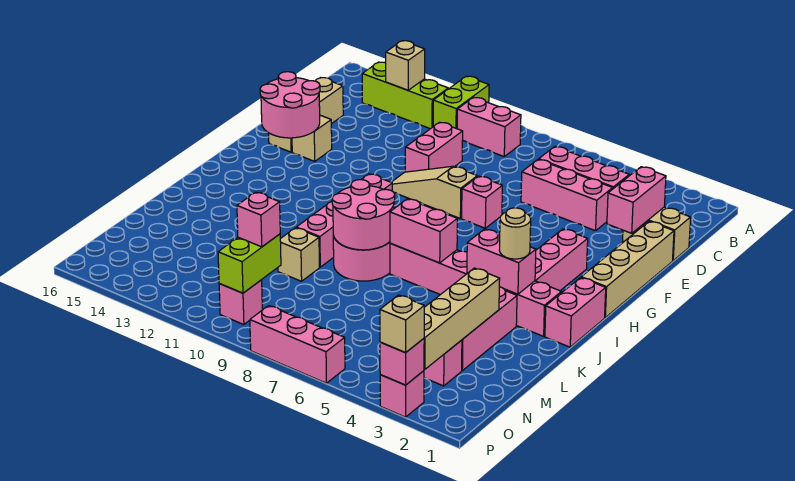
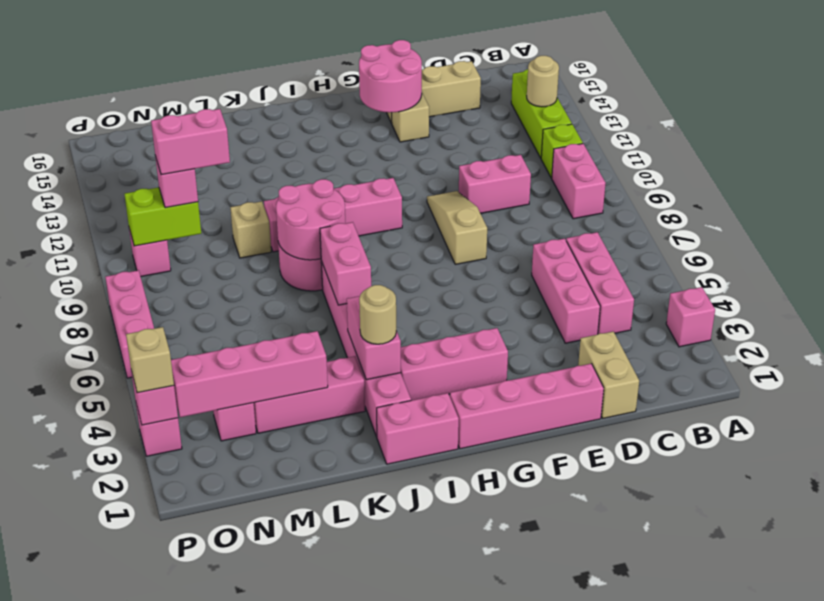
lime brick A11:B11 level 1 -> lime brick B11 level 1
tan brick B13 level 2 -> tan round brick B13 level 2
pink brick D2:E2 level 2 -> pink brick M10:N10 level 4
tan brick E1:H1 level 1 -> pink brick E1:H1 level 1
pink brick F7 level 1 -> pink brick A3 level 1
tan brick L3:O3 level 2 -> pink brick L3:O3 level 2

